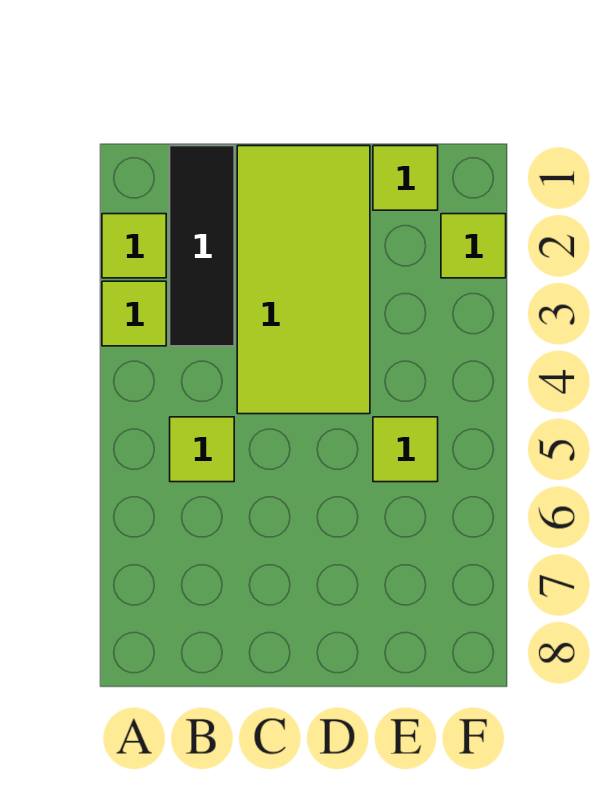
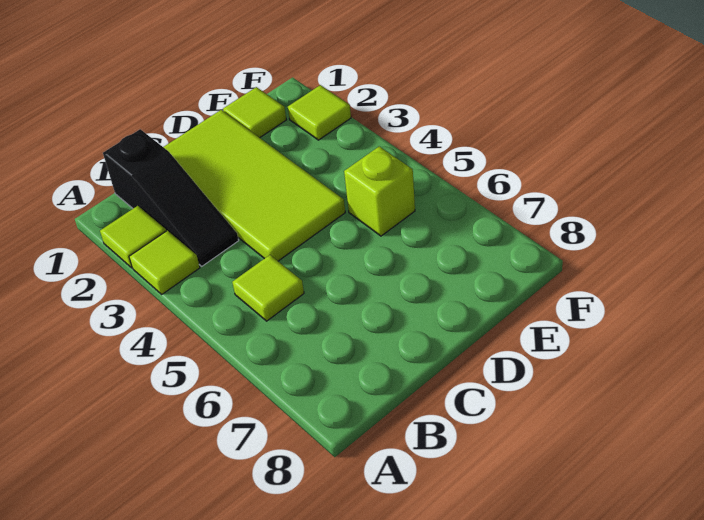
black tile B1:B3 level 1 -> black slope B1:B3 level 1 top 1
lime tile E5 level 1 -> lime brick E5 level 1

